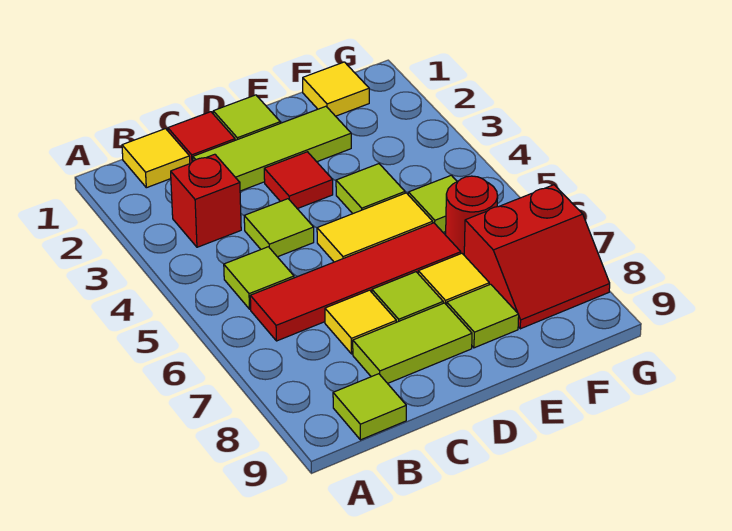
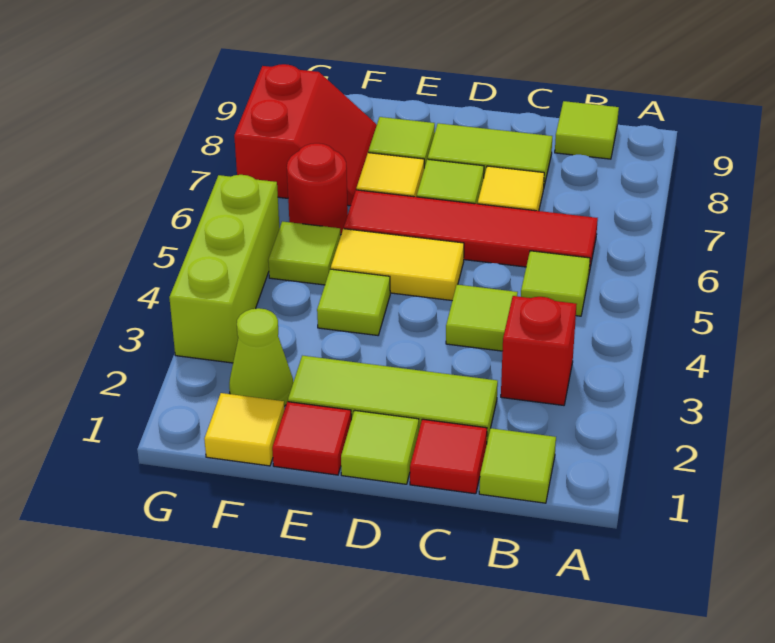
yellow tile B1 level 1 -> lime tile B1 level 1
red tile D3 level 1 -> red tile E1 level 1
none -> lime cone F2 level 1
red slope F7:G8 level 1 top 7 -> red slope F7:G8 level 1 top G
none -> lime brick G3:G5 level 1

